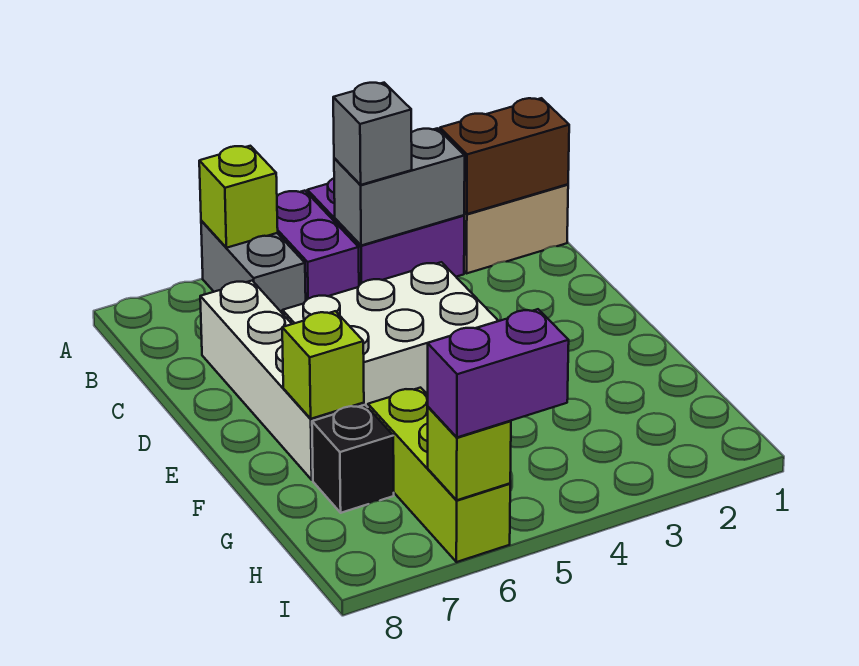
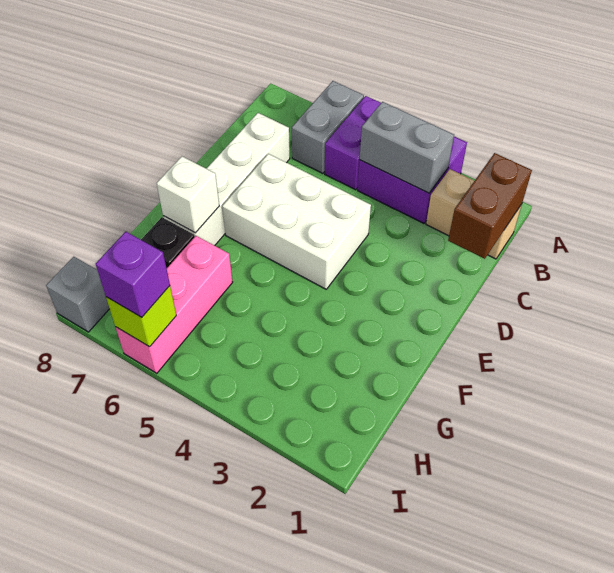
lime brick A6 level 2 -> none
brown brick B1:B2 level 2 -> brown brick B1:C1 level 2
grey brick B4 level 3 -> grey brick I8 level 1
lime brick F7 level 2 -> white brick F7 level 2
lime brick G6:I6 level 1 -> pink brick G6:I6 level 1
purple brick I5:I6 level 3 -> purple brick I6 level 3

